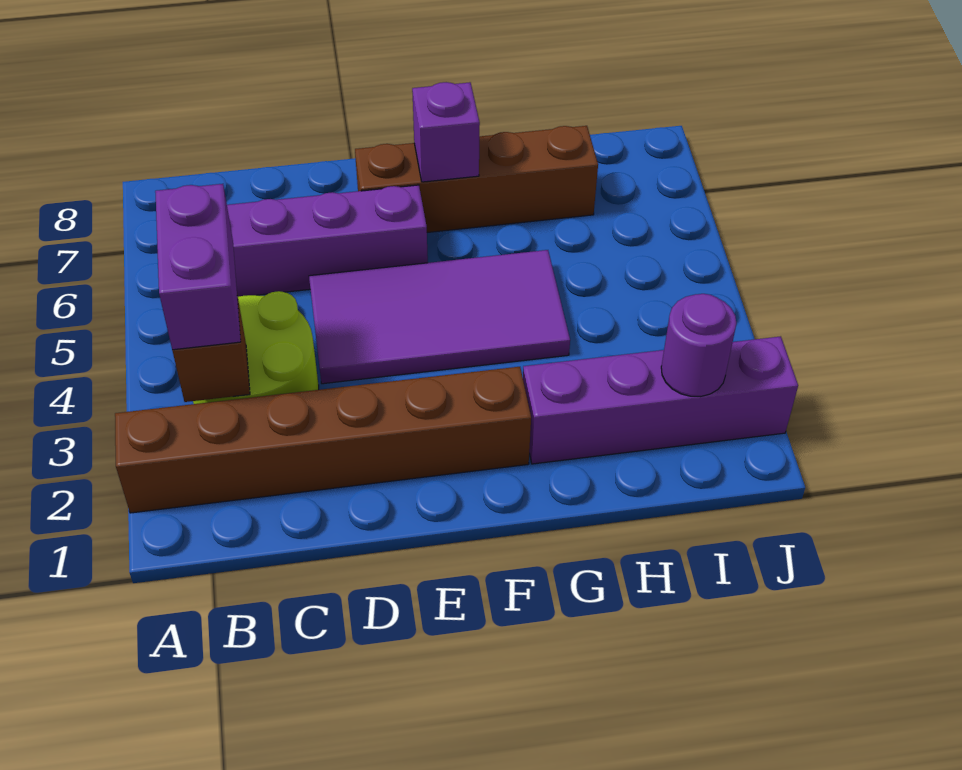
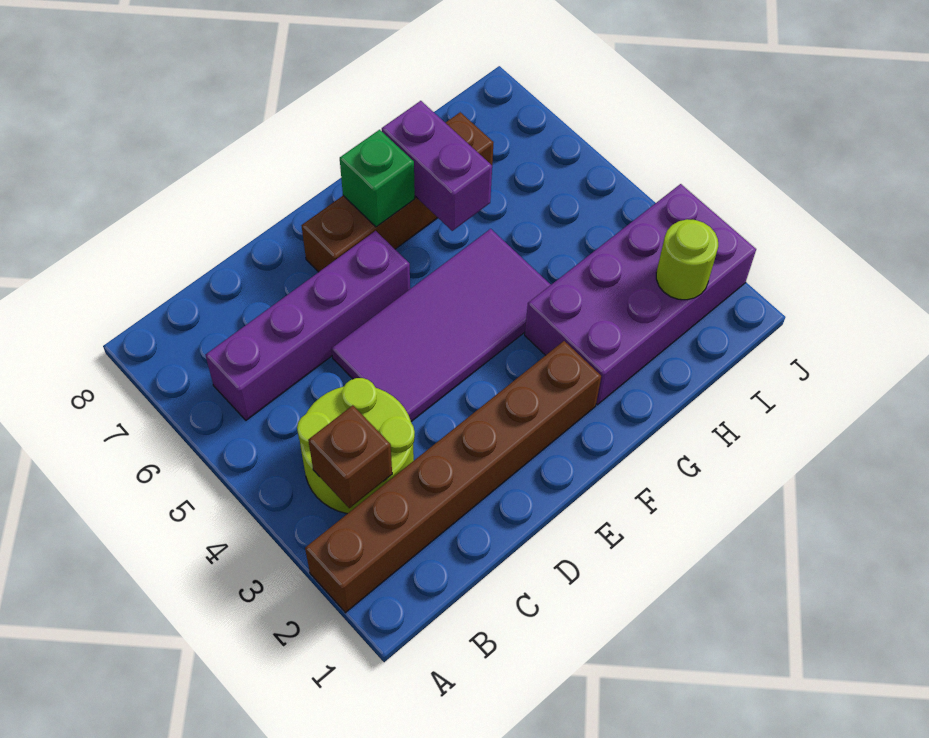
purple brick B3:B4 level 3 -> purple brick G6:G7 level 2
purple brick F7 level 2 -> green brick F7 level 2
purple brick G2:J2 level 1 -> purple brick G2:J3 level 1
purple round brick I2 level 2 -> lime round brick I2 level 2

